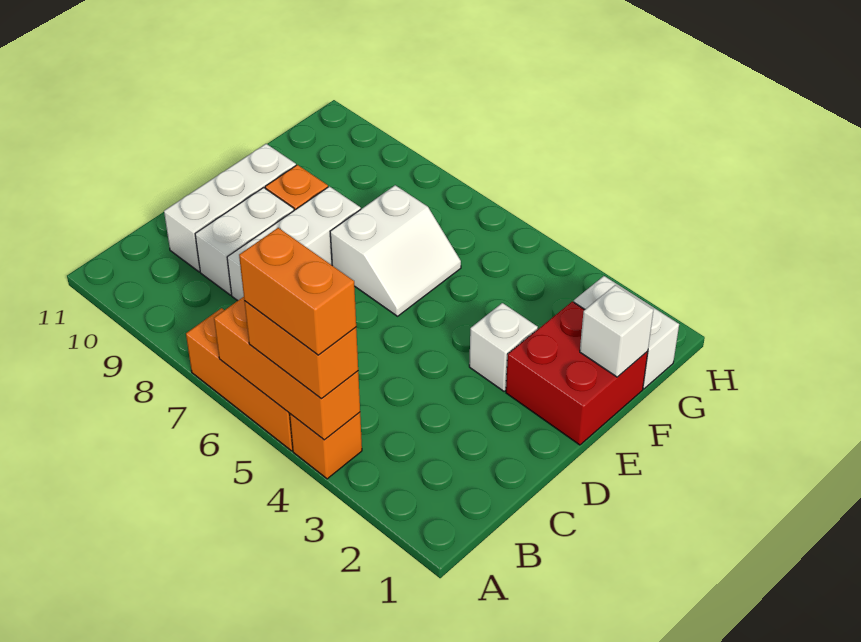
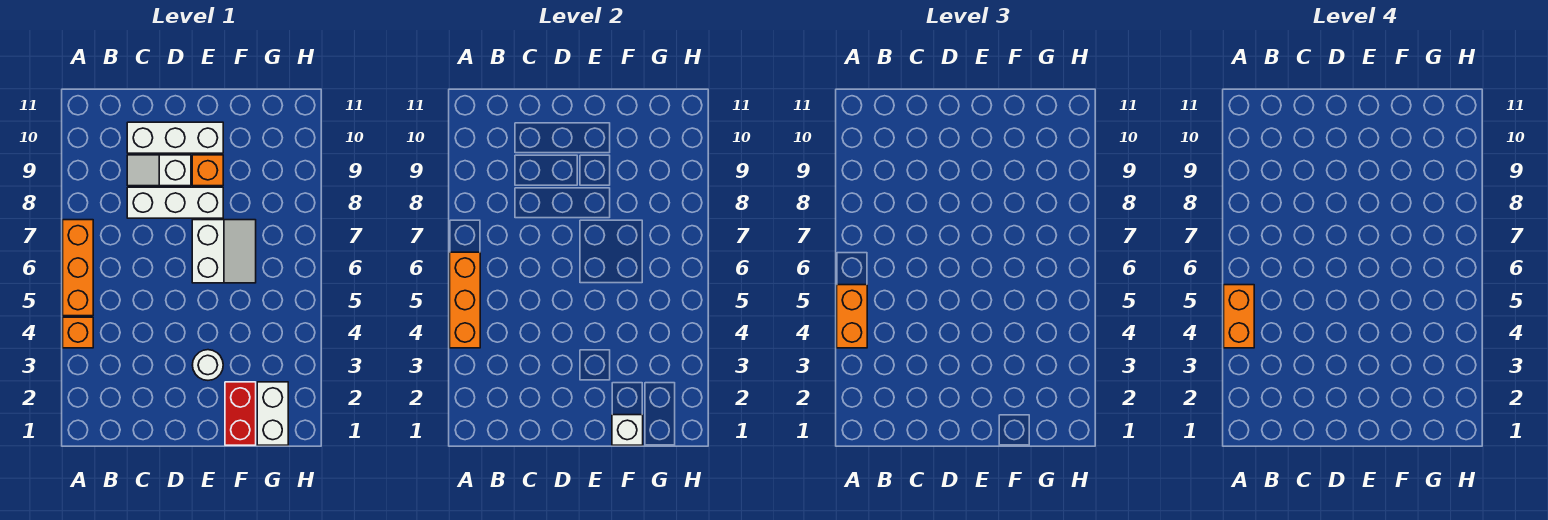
white brick C9:D9 level 1 -> white slope C9:D9 level 1 top D
red brick E1:F2 level 1 -> red brick F1:F2 level 1
white brick E3 level 1 -> white round brick E3 level 1
white slope E6:F7 level 1 top 7 -> white slope E6:F7 level 1 top E

